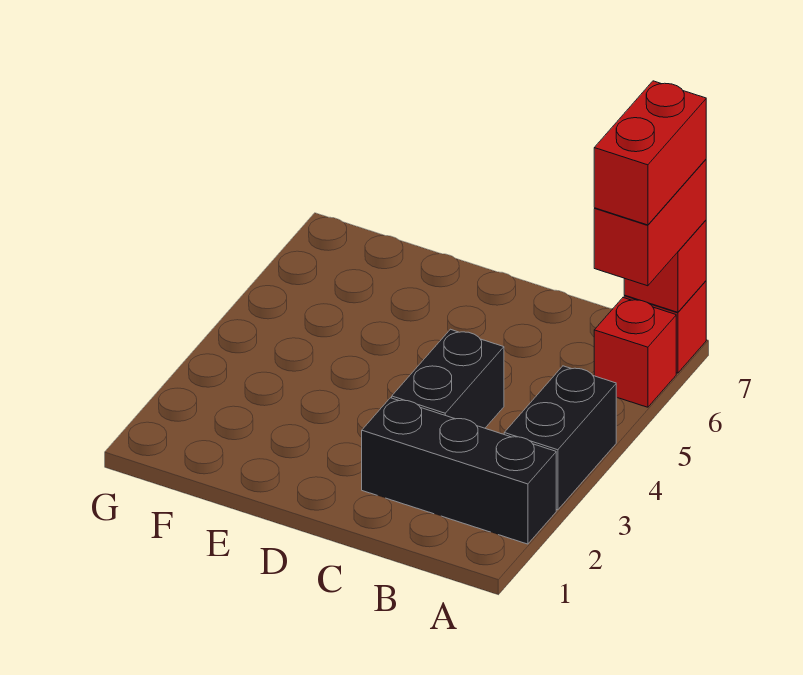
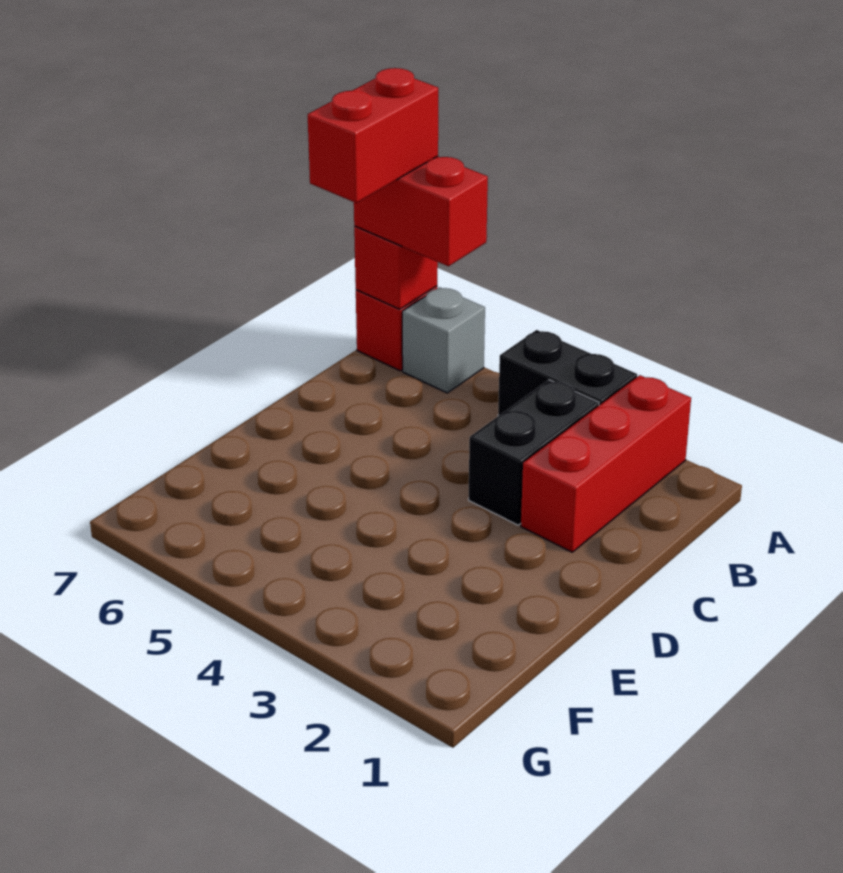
black brick A2:C2 level 1 -> red brick A2:C2 level 1
red brick A6 level 1 -> grey brick A6 level 1
red brick A6:A7 level 4 -> red brick A7:B7 level 4
black brick C3:C4 level 1 -> black brick B3:C3 level 1

